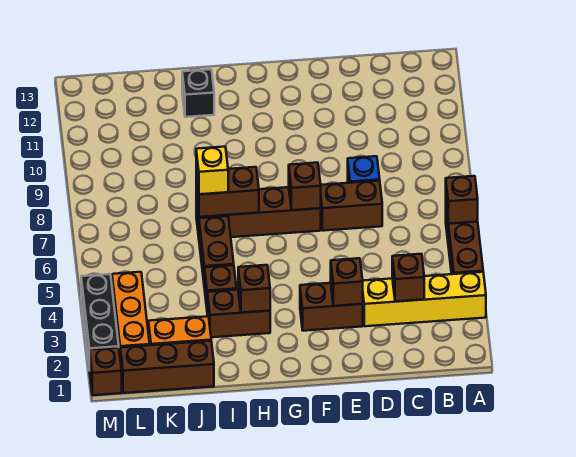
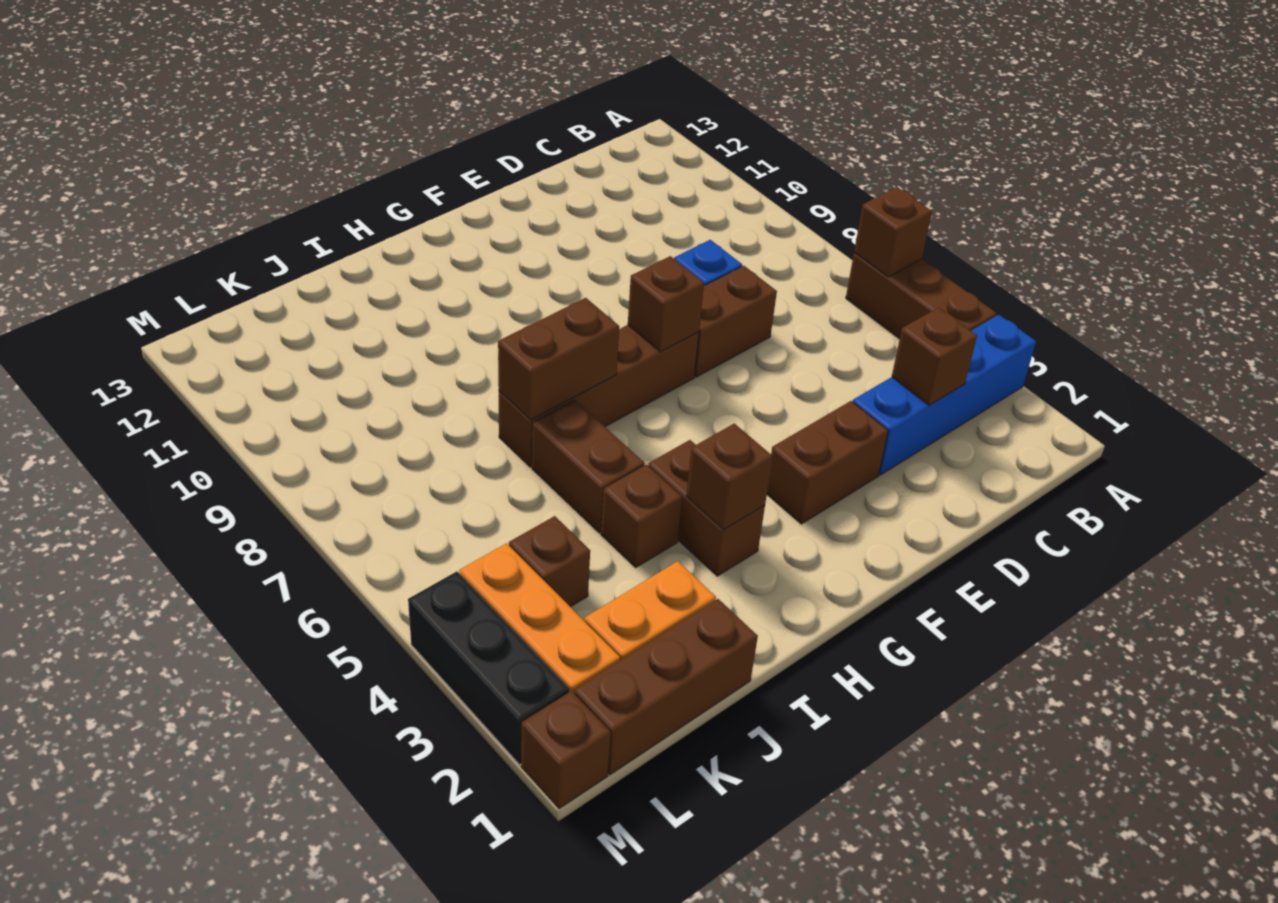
yellow brick A3:D3 level 1 -> blue brick A3:D3 level 1
brown brick E3 level 2 -> brown brick K4 level 1
brown brick H3:I3 level 1 -> brown brick H3:H4 level 1
yellow brick I7 level 3 -> none
black brick I12 level 1 -> none

